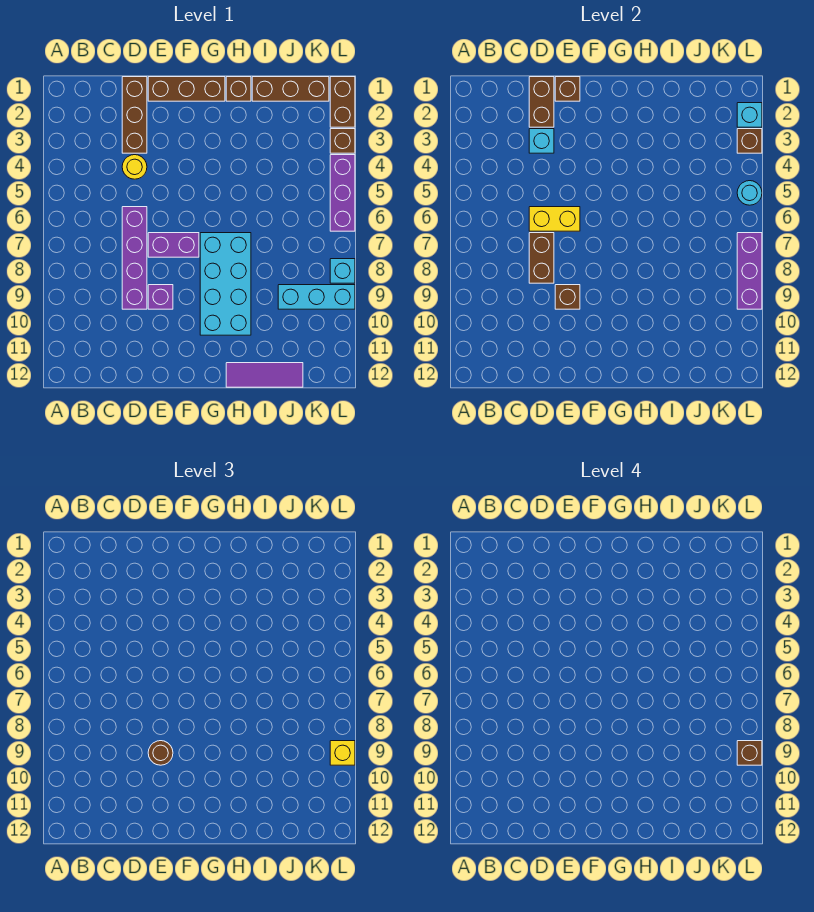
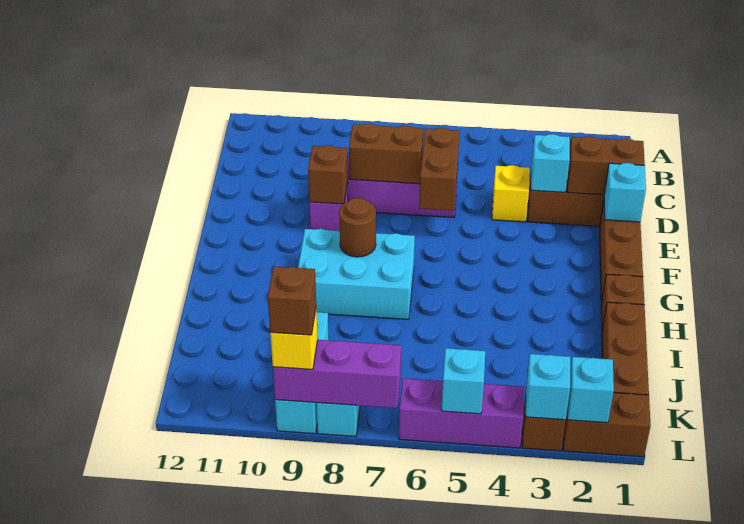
yellow round brick D4 level 1 -> yellow brick D4 level 1
yellow brick D6:E6 level 2 -> brown brick D6:E6 level 2
brown brick E1 level 2 -> cyan brick E1 level 2
purple brick E7:F7 level 1 -> none
brown round brick E9 level 3 -> brown round brick G8 level 2
cyan brick G7:H10 level 1 -> cyan brick G7:H9 level 1
purple tile H12:J12 level 1 -> none
brown brick L3 level 2 -> cyan brick L3 level 2
cyan round brick L5 level 2 -> cyan brick L5 level 2

